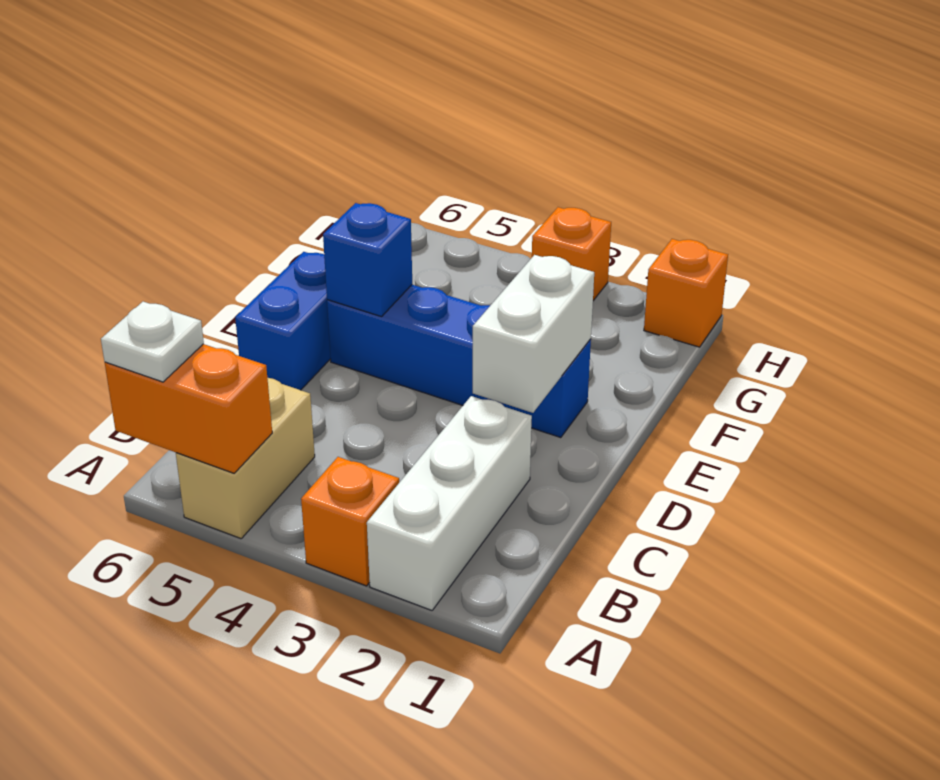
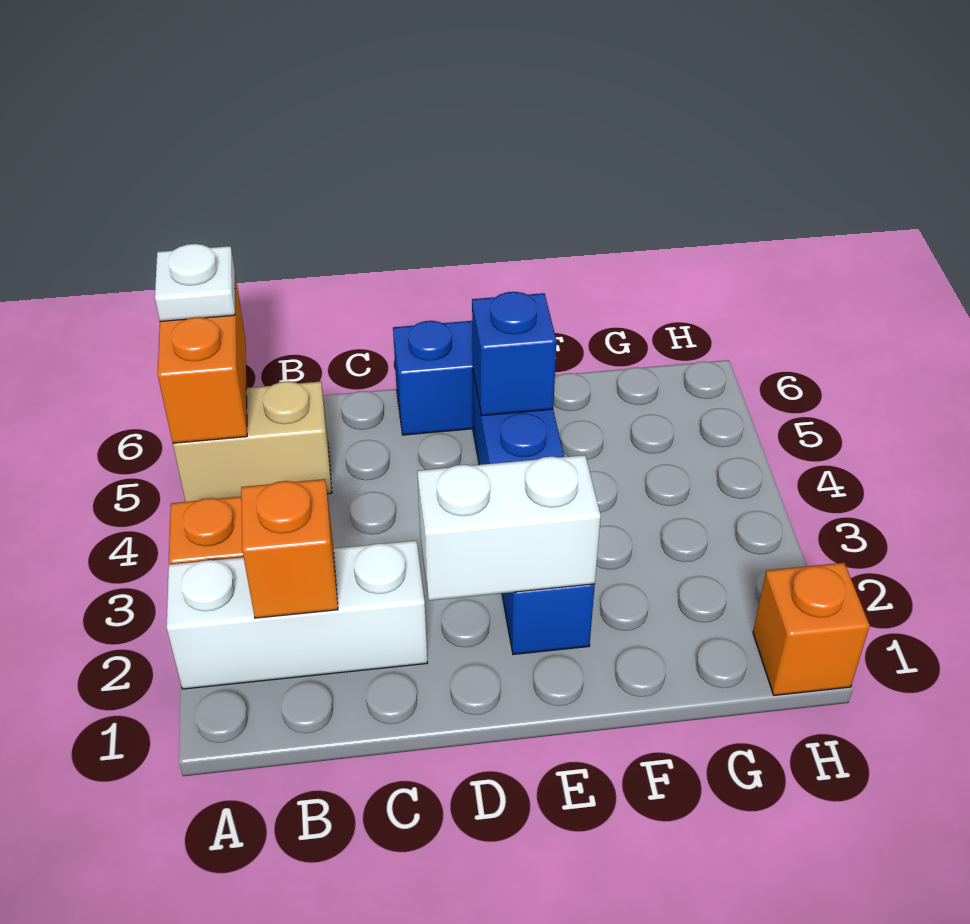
orange brick H3 level 1 -> orange brick B2 level 2

